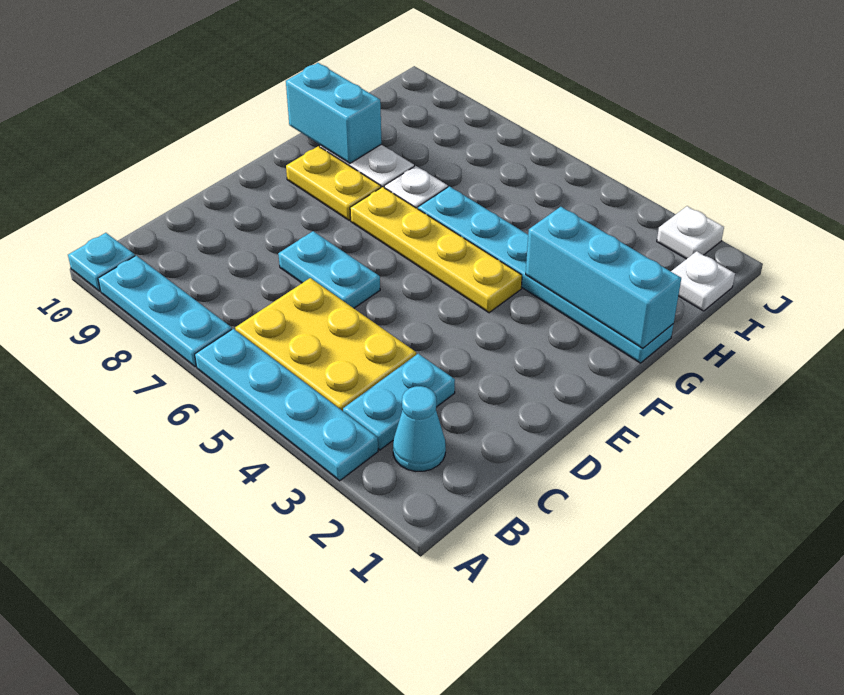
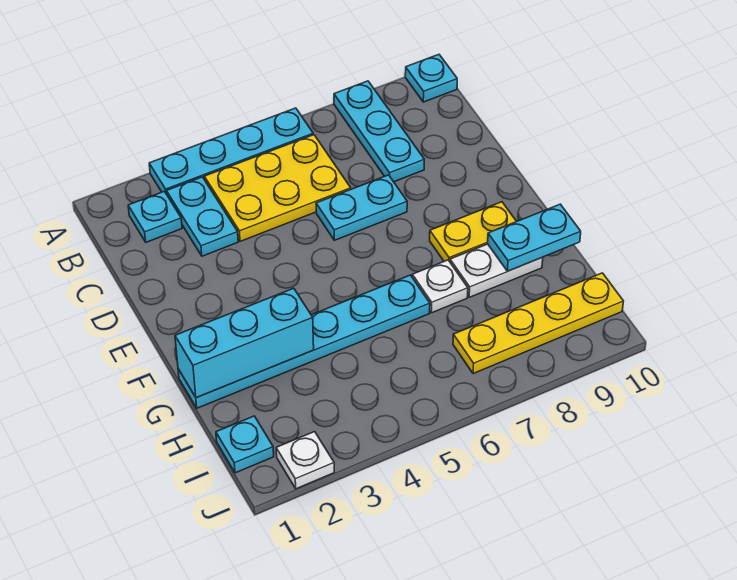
cyan plate A7:A9 level 1 -> cyan plate A8:C8 level 1
cyan cone B2 level 1 -> cyan plate B2 level 1
yellow plate F4:F7 level 1 -> yellow plate I7:I10 level 1
cyan brick G9:G10 level 2 -> cyan plate G9:G10 level 2
white plate I1 level 1 -> cyan plate I1 level 1

